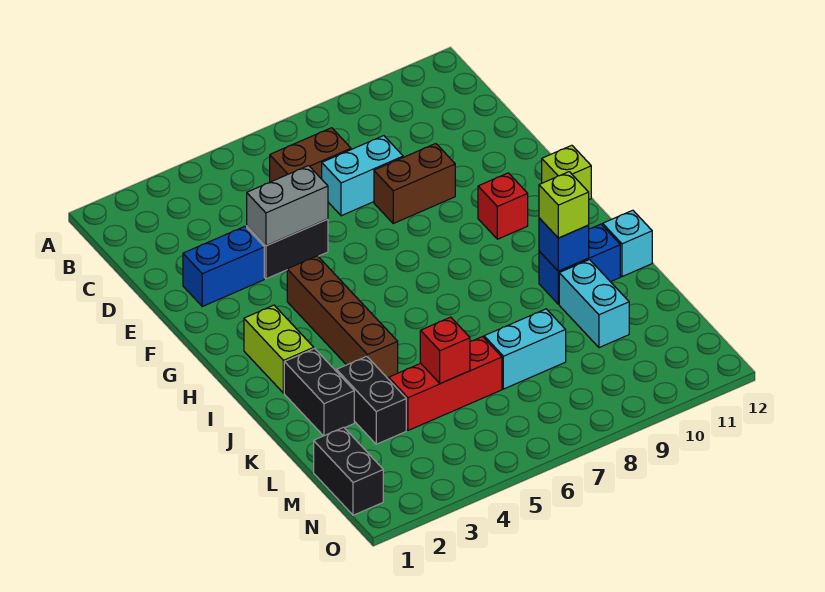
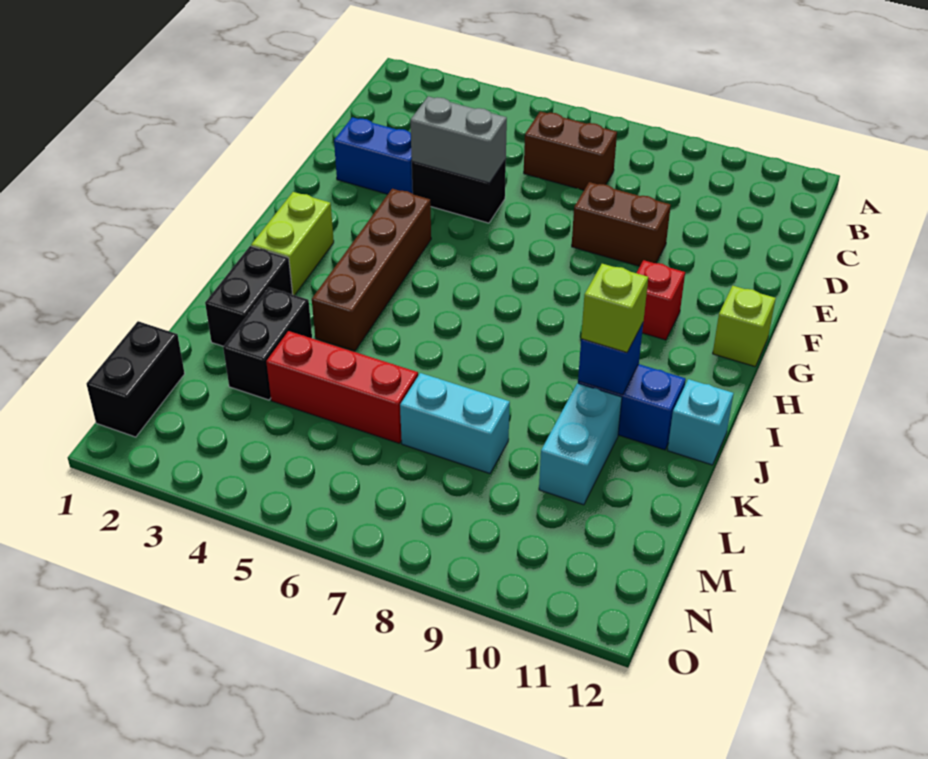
cyan brick D7:D8 level 1 -> none
red brick L5 level 2 -> none

